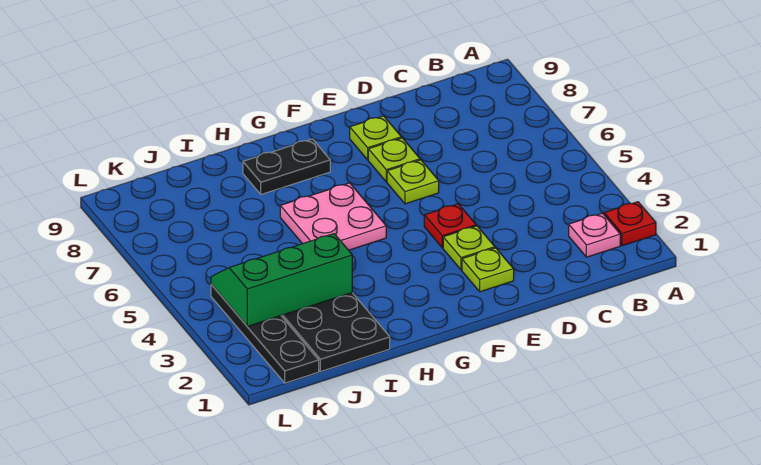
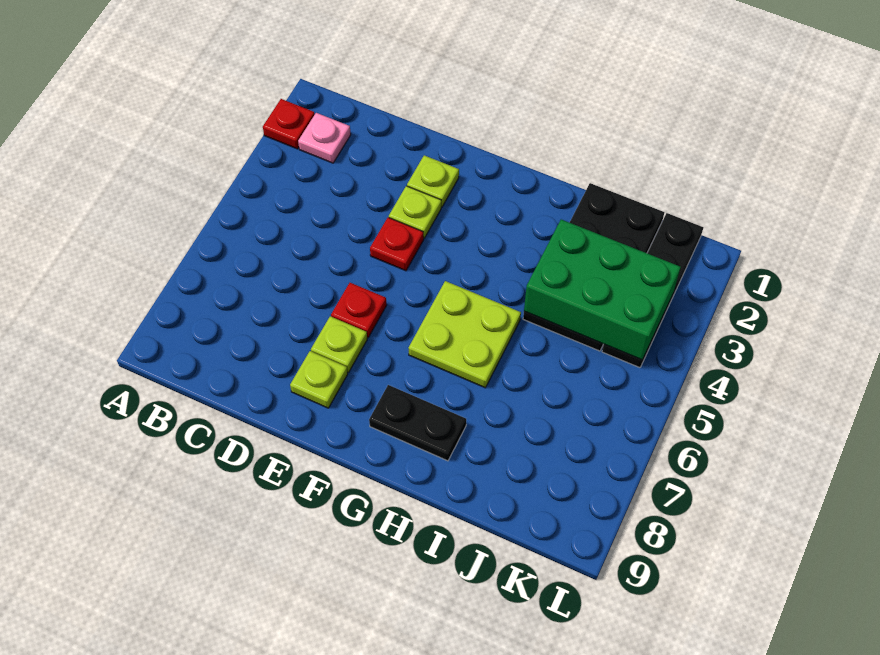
lime plate E6 level 1 -> red plate E6 level 1
pink plate G5:H6 level 1 -> lime plate G5:H6 level 1
green slope I3:K4 level 2 top 3 -> green brick I3:K4 level 2

